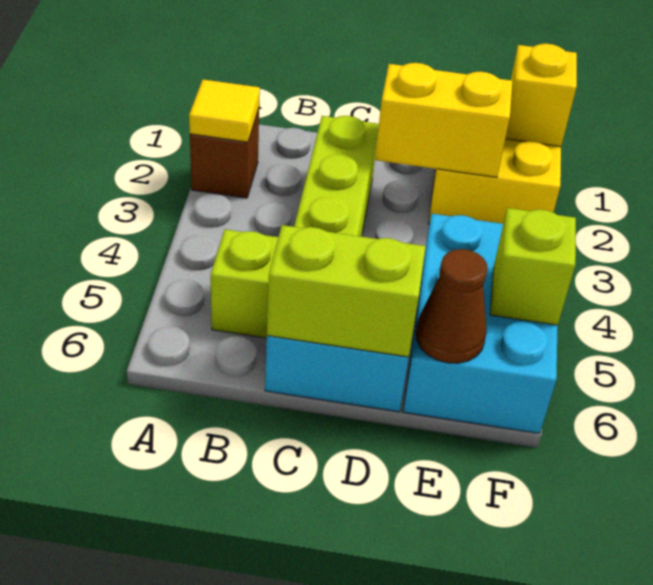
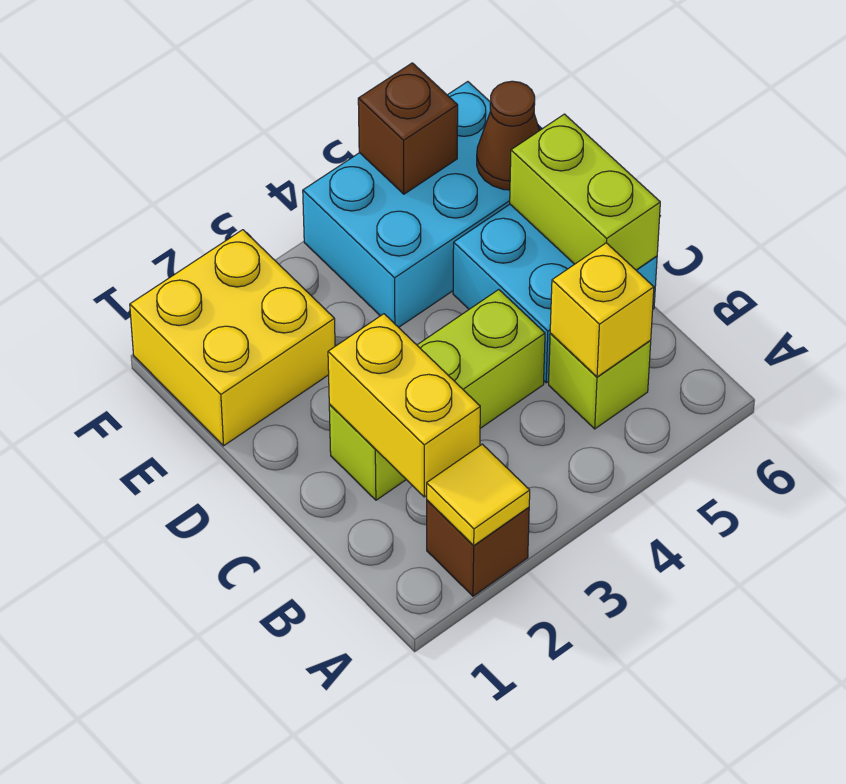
yellow brick D2:E2 level 2 -> yellow brick B2:C2 level 2
yellow brick F1 level 2 -> yellow brick B5 level 2
lime brick F5 level 2 -> brown brick F5 level 2

